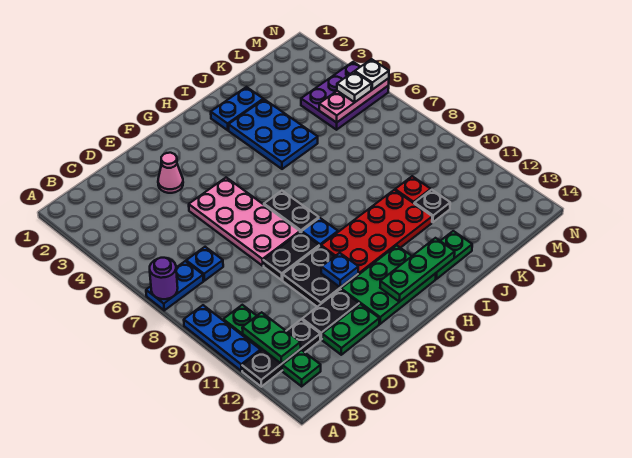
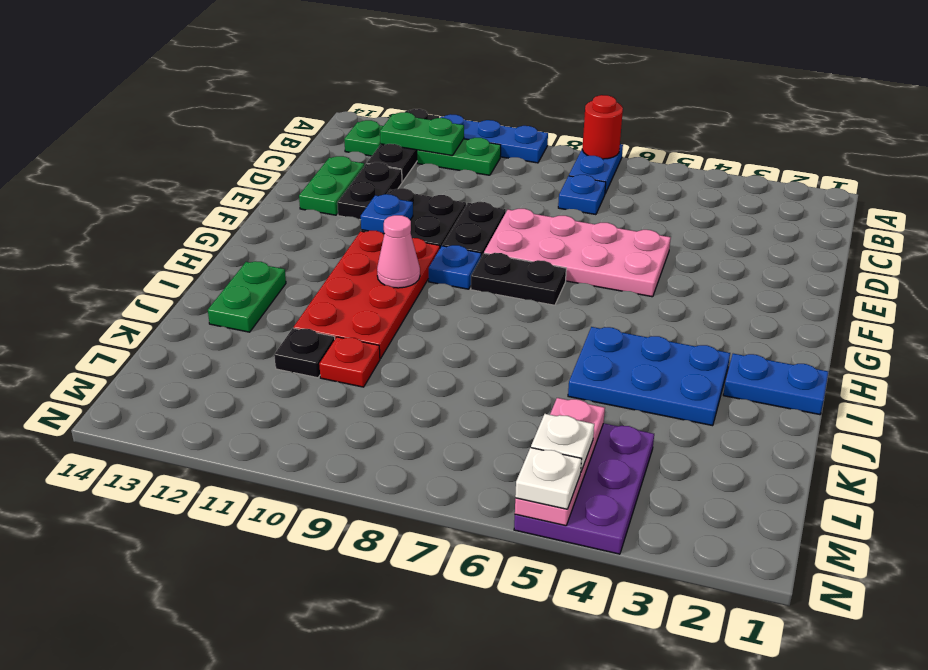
purple round brick A7 level 2 -> red round brick A7 level 2
pink cone E3 level 1 -> pink cone H10 level 2
green plate F12:H13 level 1 -> none
green plate G13:I13 level 2 -> none
blue plate I2:J2 level 1 -> blue plate I1:I2 level 1

